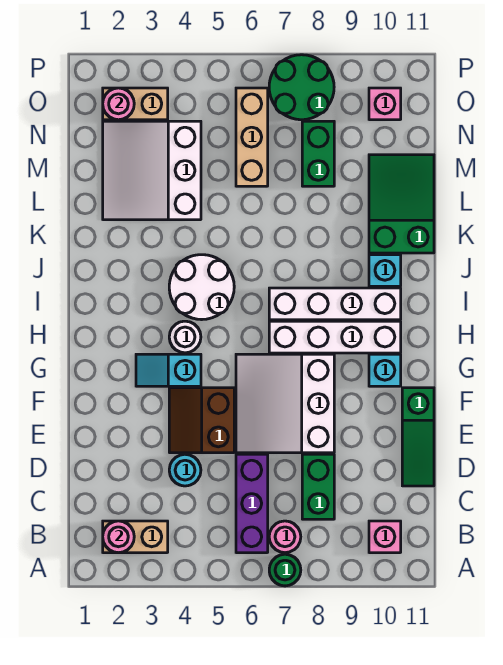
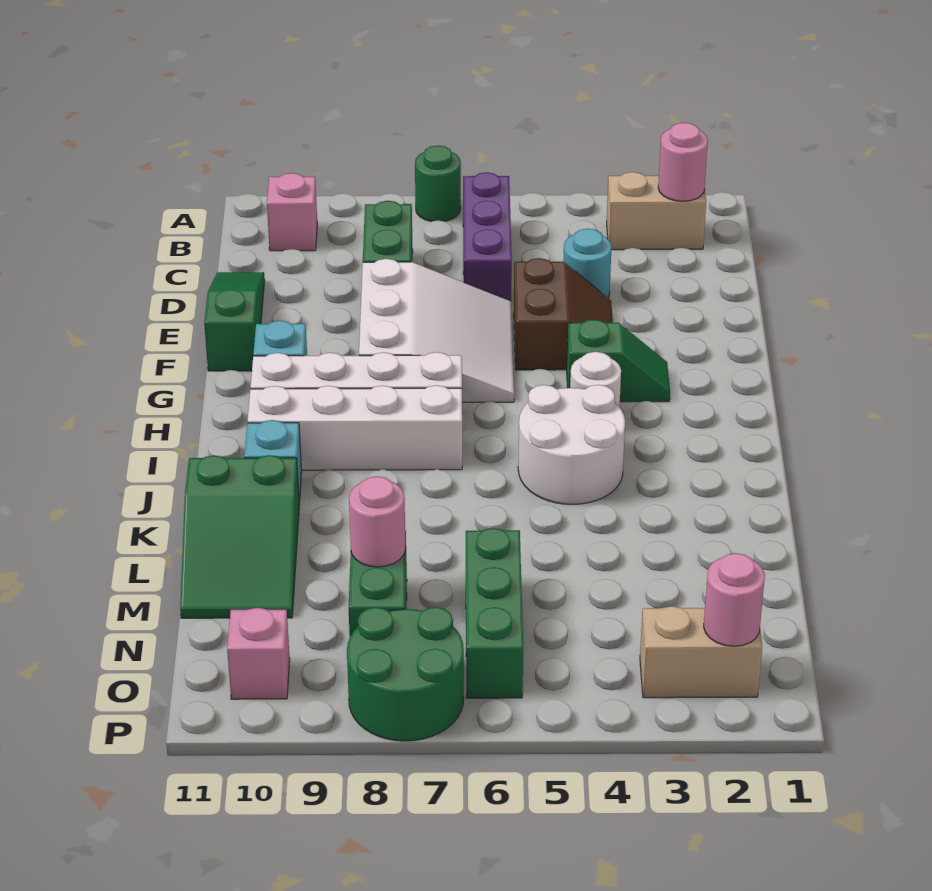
pink round brick B7 level 1 -> pink round brick M8 level 2
cyan slope G3:G4 level 1 top 4 -> green slope G3:G4 level 1 top 4
white slope L2:N4 level 1 top 4 -> none
tan brick M6:O6 level 1 -> green brick M6:O6 level 1

